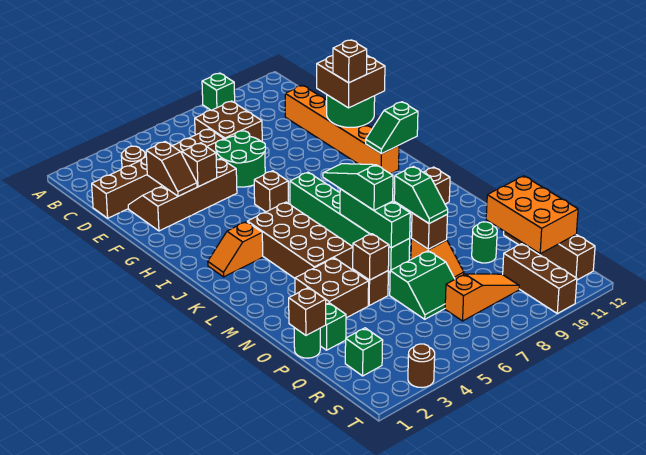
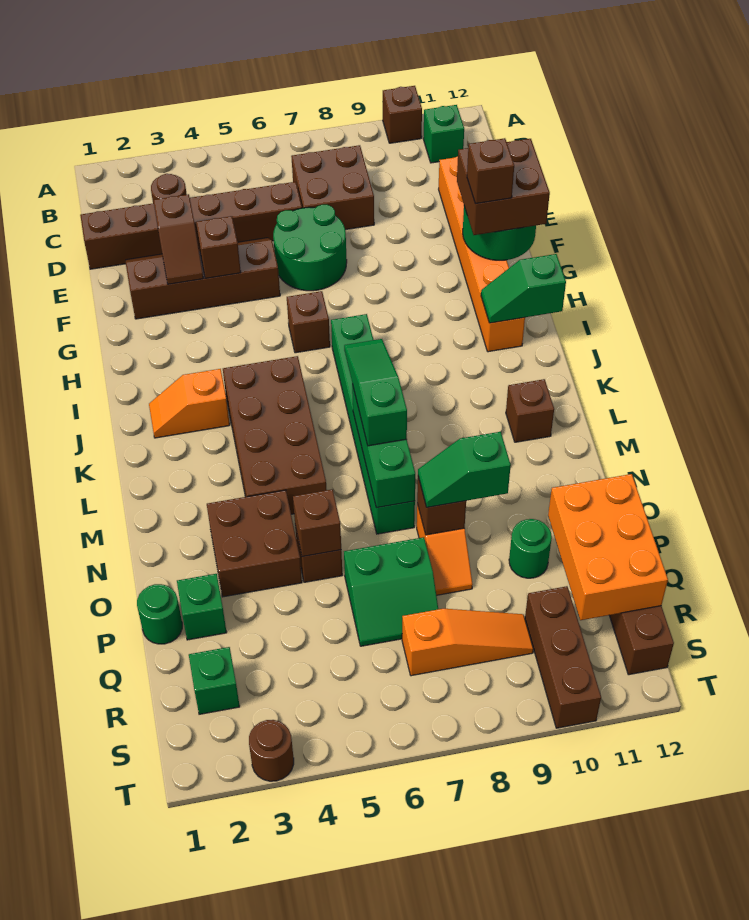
green brick A9 level 1 -> green brick B11 level 1
green slope N8:O8 level 3 top N -> green slope O8:O9 level 3 top 9
brown brick P1 level 2 -> brown brick A10 level 1

